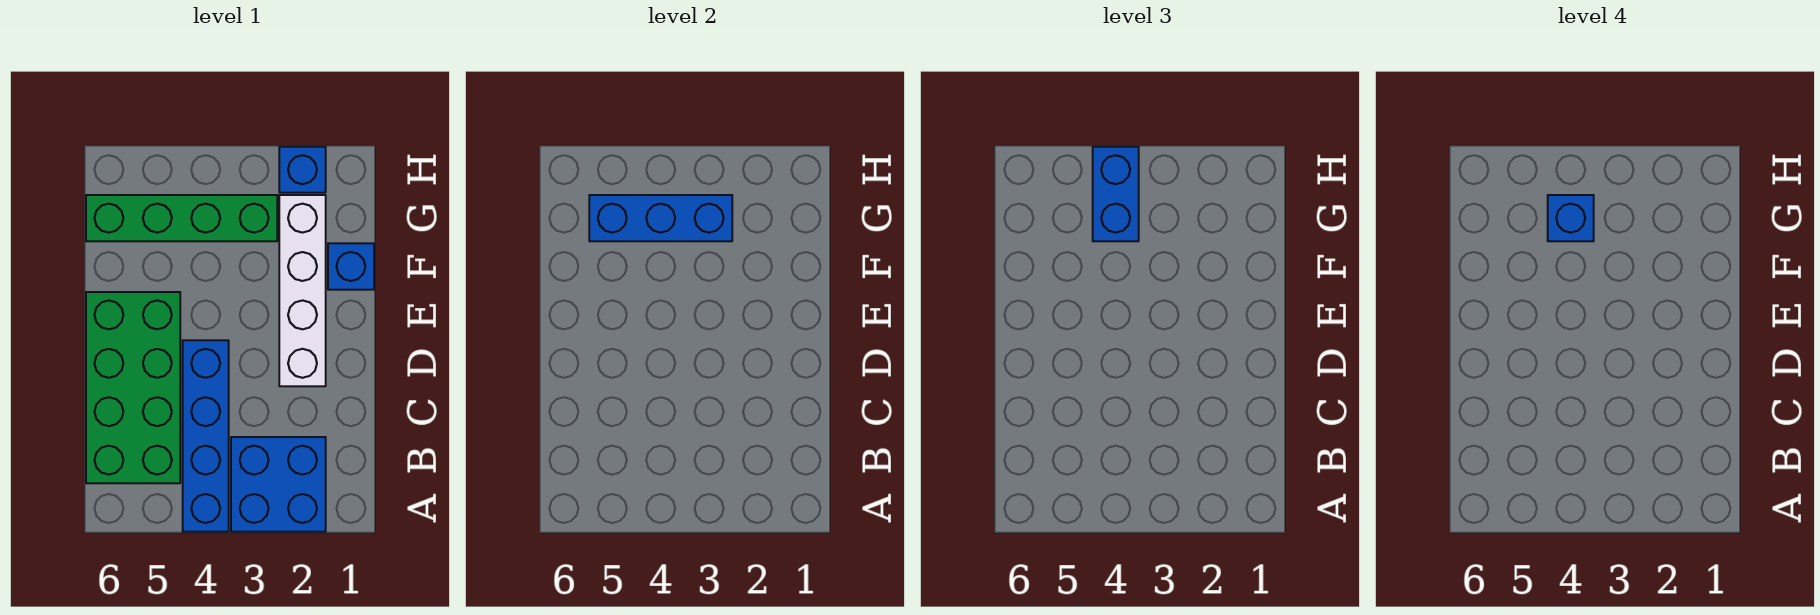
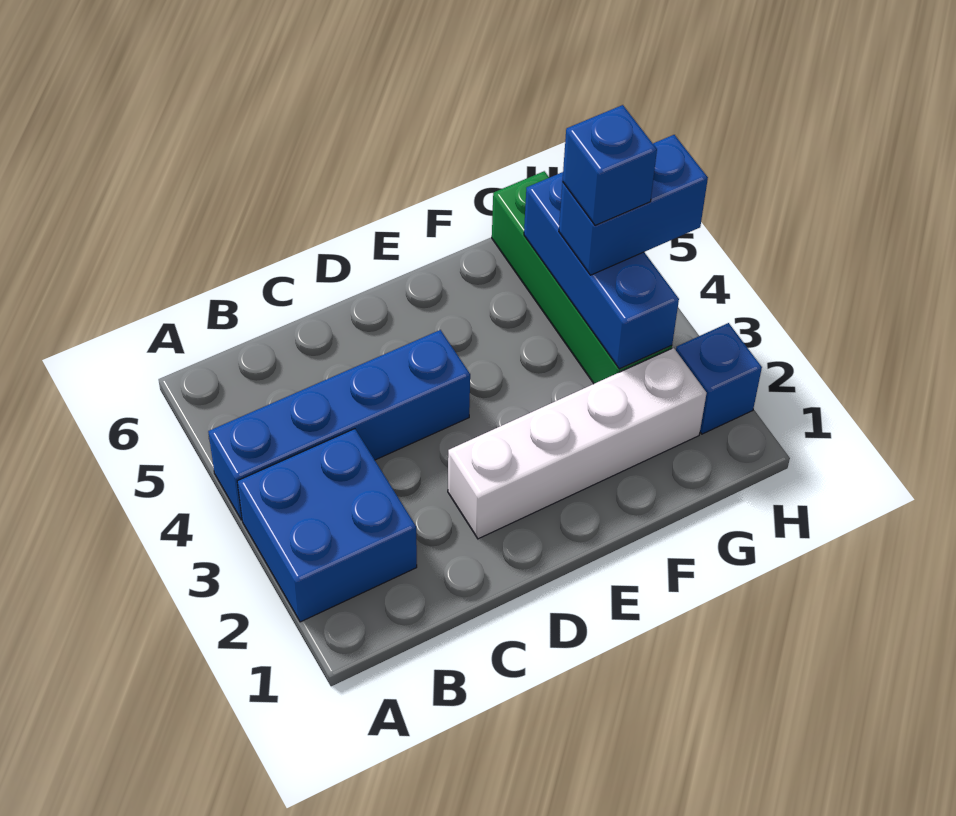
green brick B5:E6 level 1 -> none
blue brick F1 level 1 -> none

